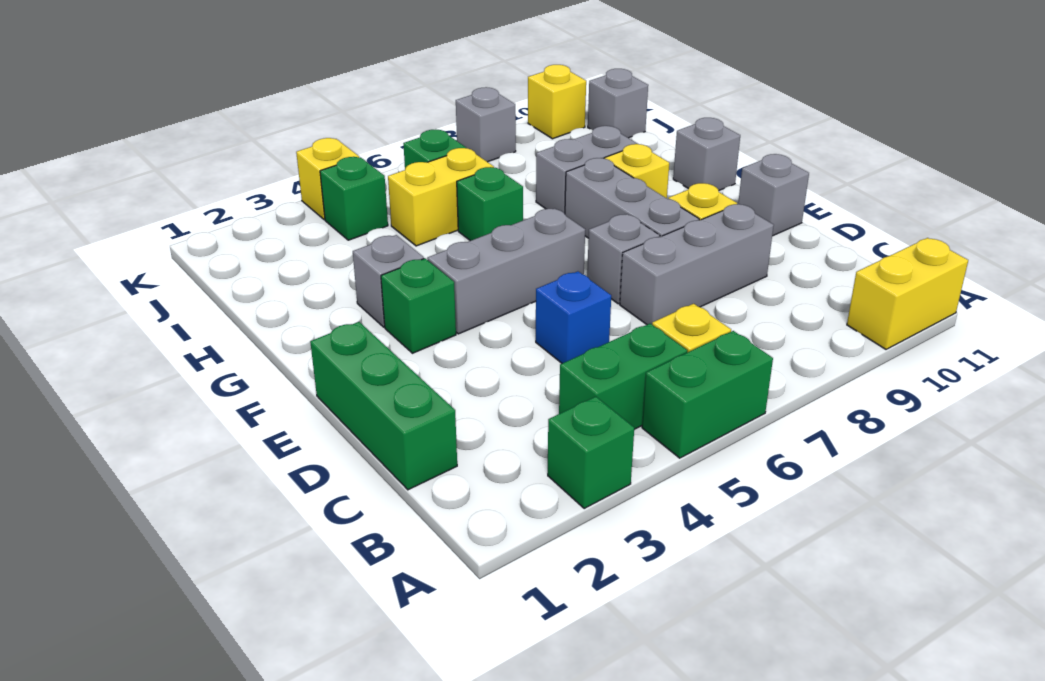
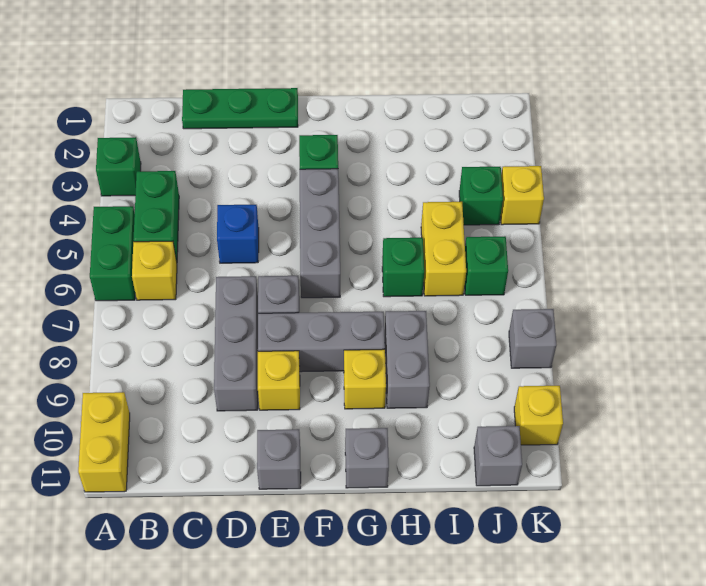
green brick C1:E1 level 1 -> green plate C1:E1 level 1
grey brick G3 level 1 -> none

